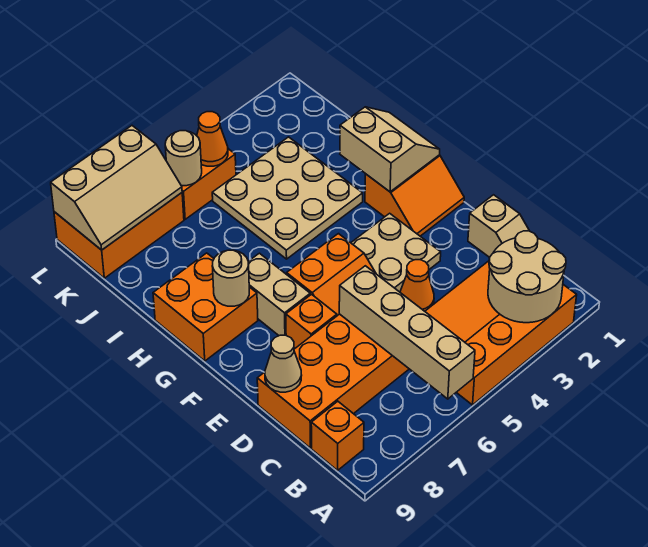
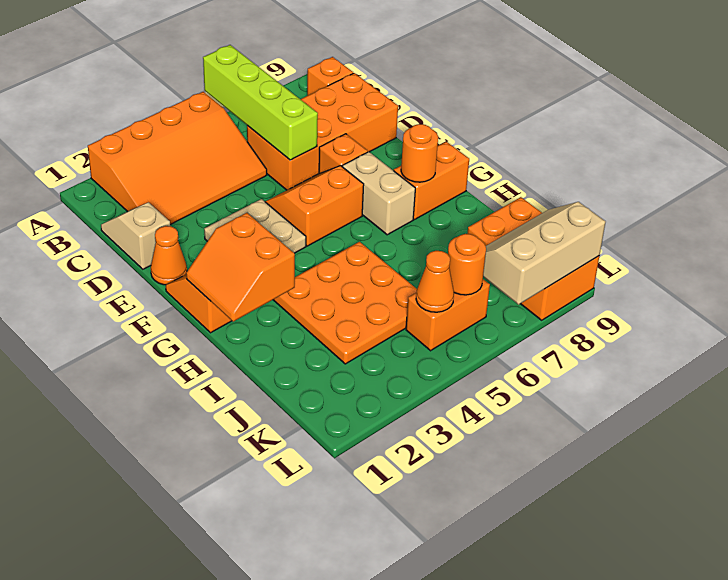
tan round brick A2:B3 level 2 -> none
tan brick A6:D6 level 2 -> lime brick A6:D6 level 2
orange cone D4 level 1 -> orange cone E1 level 1
tan cone D9 level 2 -> none
tan slope G1:H2 level 2 top 2 -> orange slope G1:H2 level 2 top 2
orange brick G8:H9 level 1 -> orange brick G8:G9 level 1
tan round brick G8 level 2 -> orange round brick G8 level 2
tan plate H3:J5 level 1 -> orange plate H3:J5 level 1
tan round brick K6 level 2 -> orange round brick K6 level 2
orange brick K7:L9 level 1 -> orange brick J8:L9 level 1

